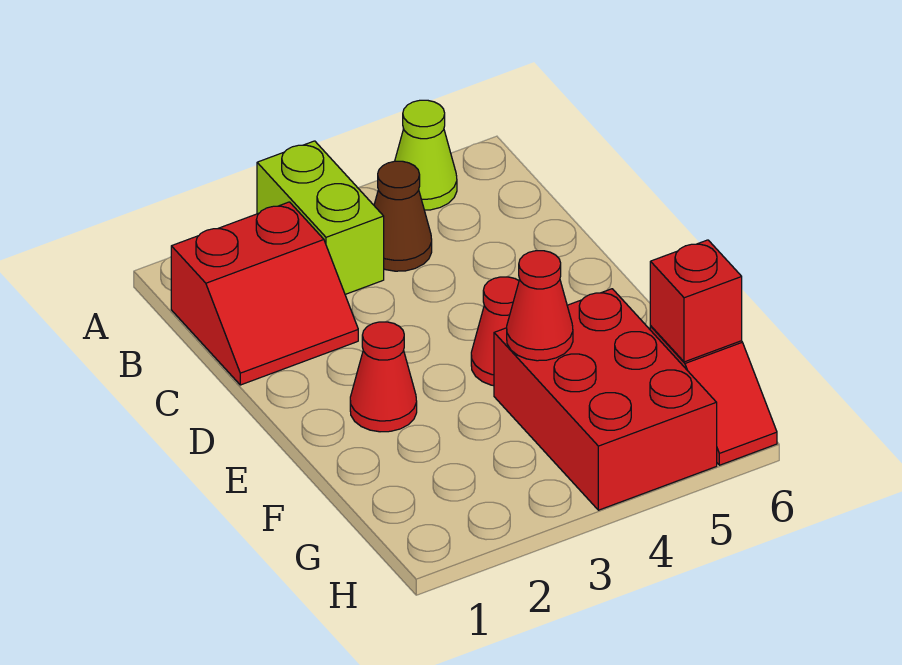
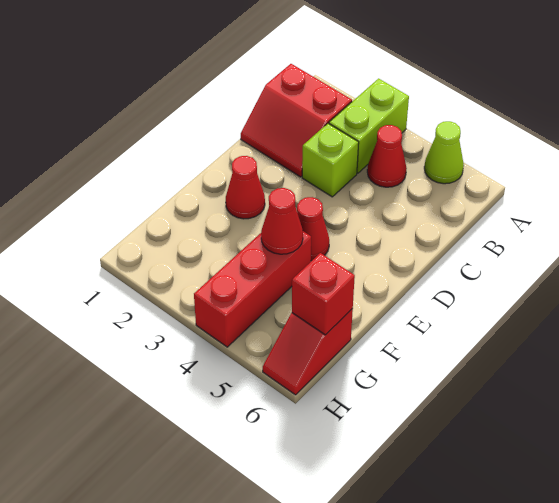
brown cone B4 level 1 -> red cone B4 level 1
none -> lime brick C3 level 1
red brick F4:H5 level 1 -> red brick F4:H4 level 1

